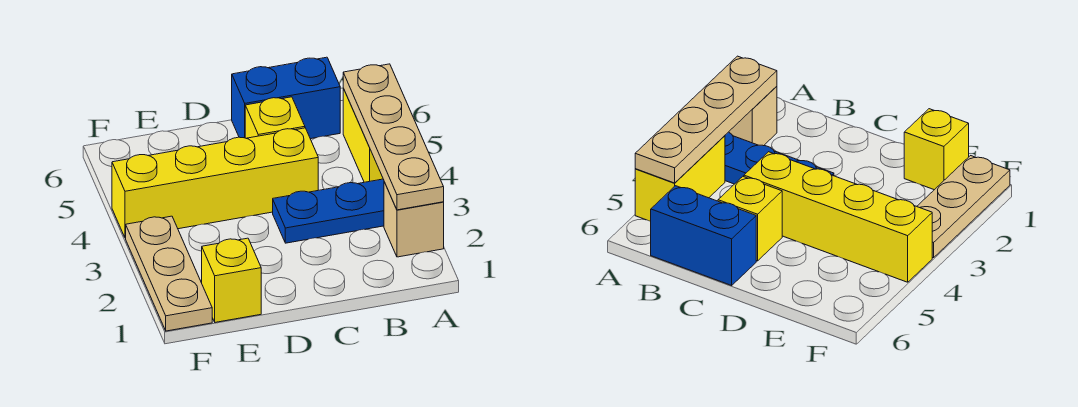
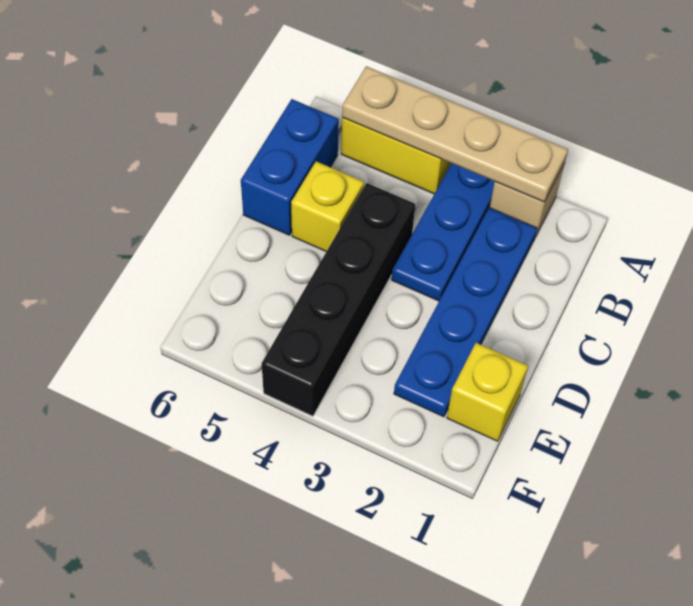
none -> blue plate B2:E2 level 1
yellow brick C4:F4 level 1 -> black brick C4:F4 level 1
tan plate F1:F3 level 1 -> none

